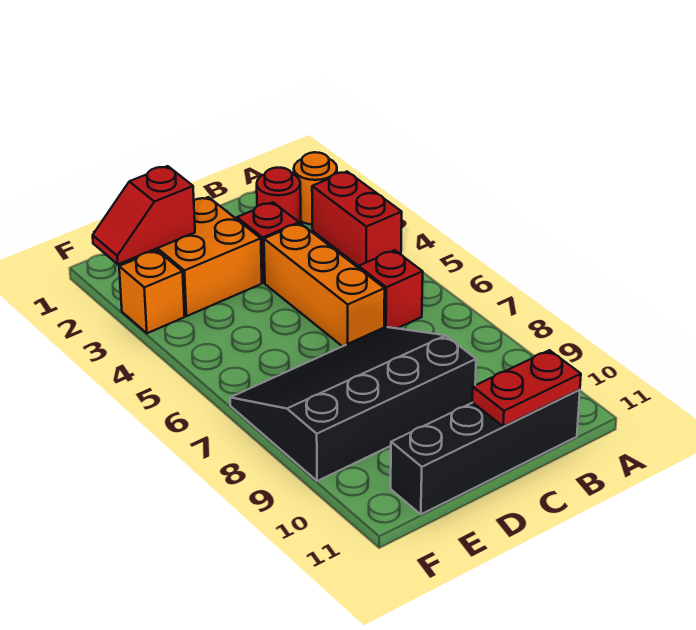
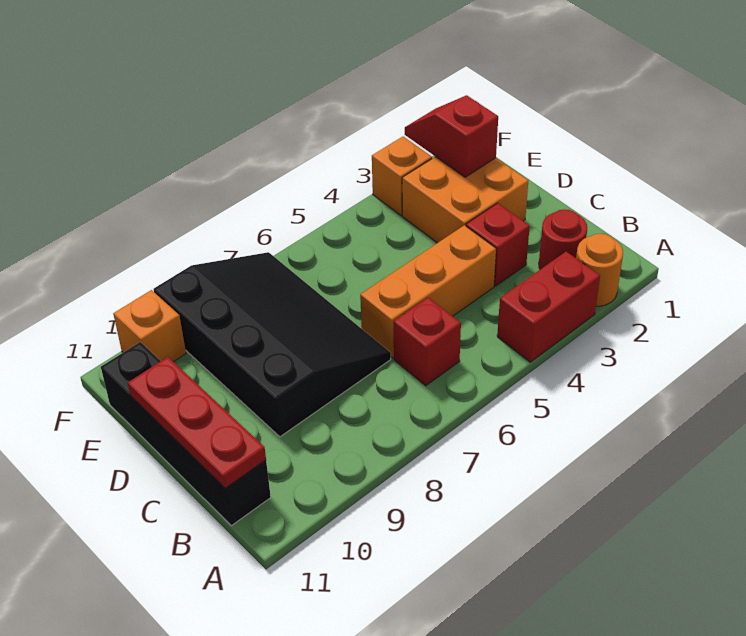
red plate B11:C11 level 2 -> red plate B11:D11 level 2
none -> orange brick F10 level 1

